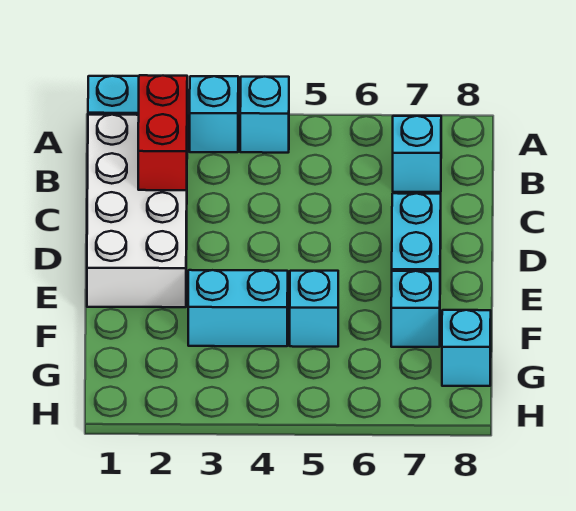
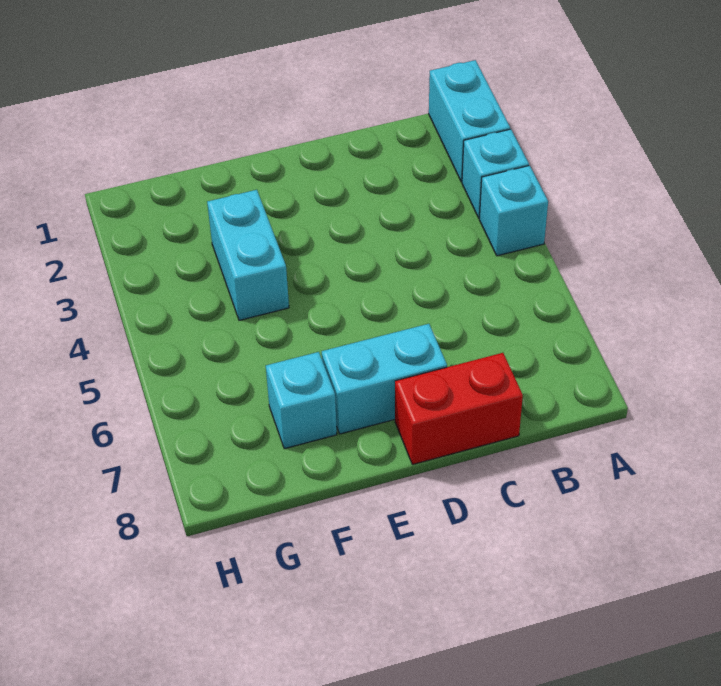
white brick B1:E2 level 1 -> none
red brick B2:C2 level 2 -> red brick C8:D8 level 1
cyan brick B7 level 1 -> none
cyan brick F5 level 1 -> none
cyan brick G8 level 1 -> none

